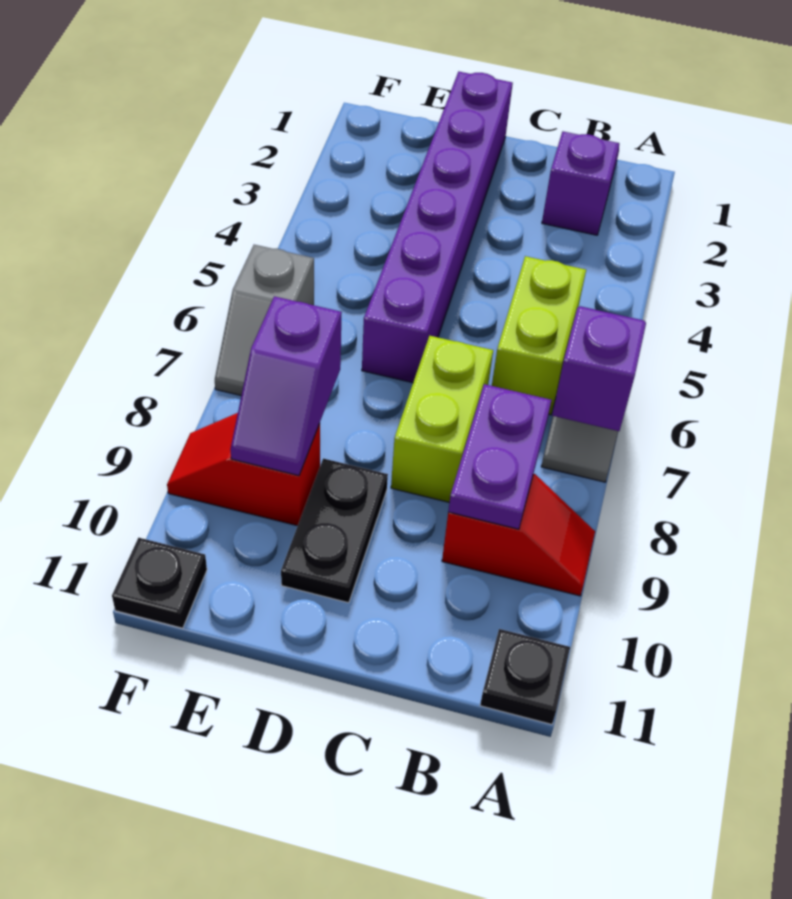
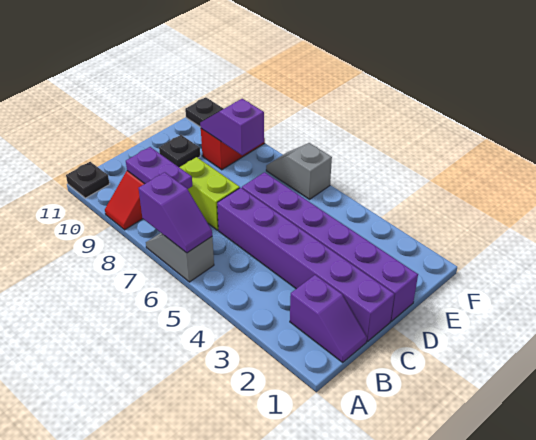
lime brick B5:B6 level 1 -> none
none -> purple brick C1:C6 level 1
black plate D9:D10 level 1 -> black plate D10 level 1

